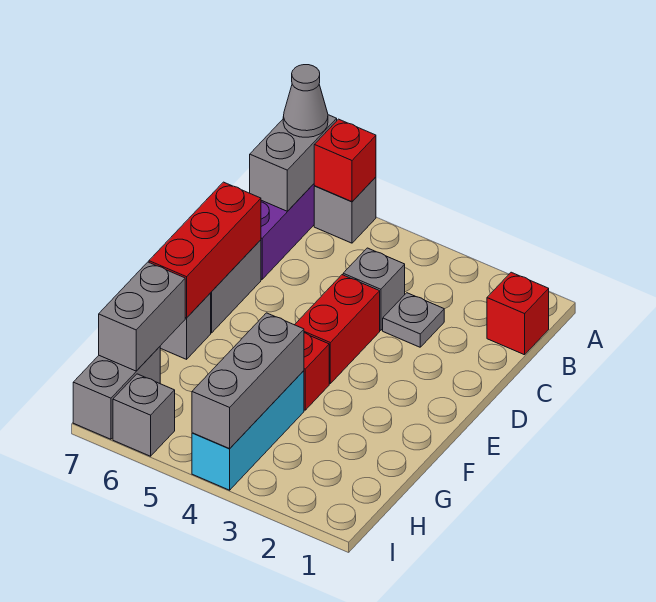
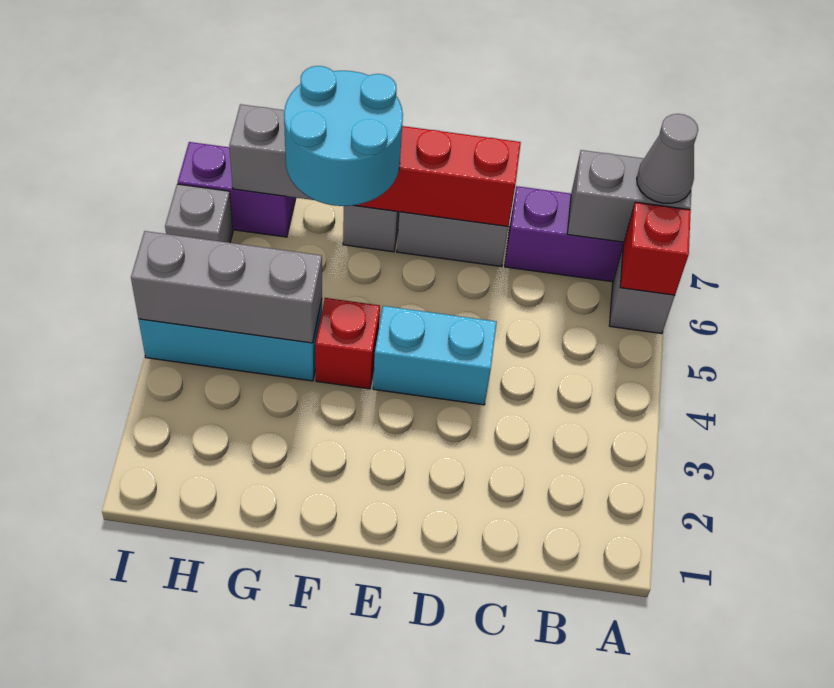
red brick B1 level 1 -> none
grey plate C3 level 1 -> none
grey brick C4 level 1 -> none
red brick D4:E4 level 1 -> cyan brick D4:E4 level 1
none -> cyan round brick F6:G7 level 3
grey brick H7:I7 level 1 -> purple brick H7:I7 level 1

